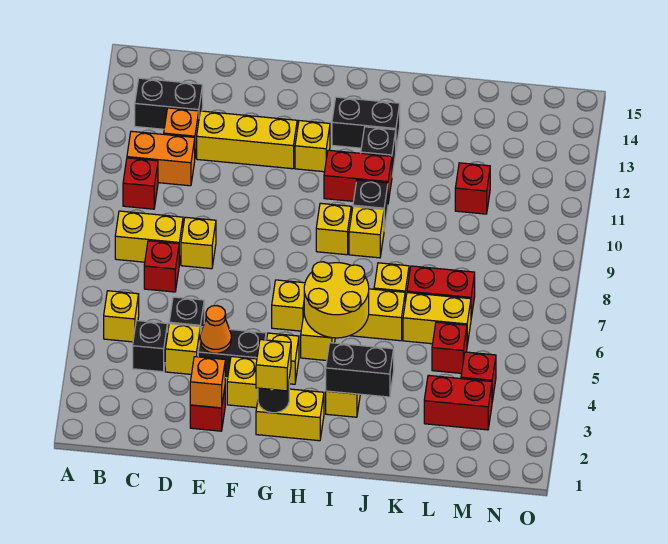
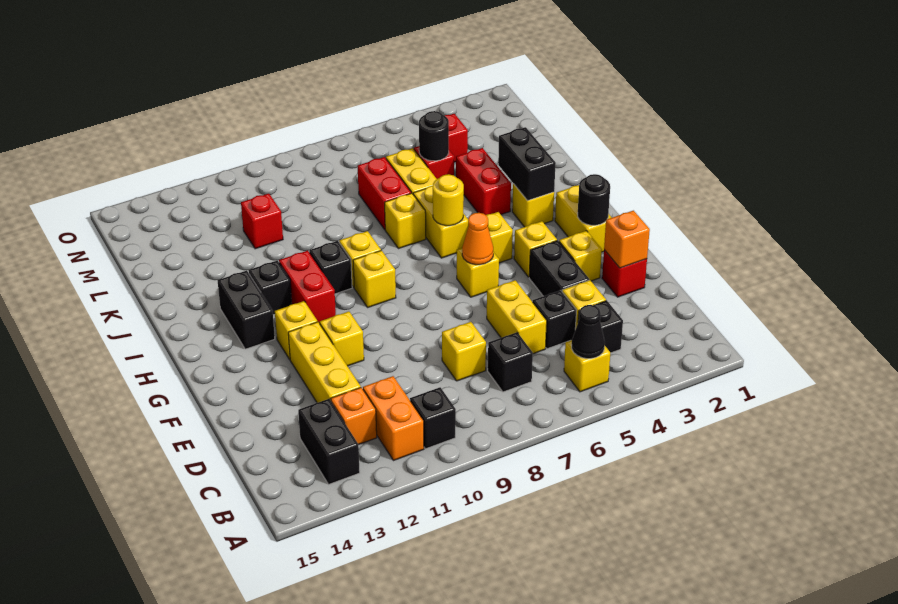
none -> black cone B5 level 2
yellow brick B8:C8 level 1 -> yellow brick D6:E6 level 1
red brick B10 level 1 -> black brick B10 level 1
red brick C7 level 1 -> black brick C7 level 1
orange cone E4 level 2 -> orange cone G6 level 2
yellow brick G2 level 3 -> yellow brick F11 level 1
yellow round brick H5:I6 level 2 -> yellow round brick I6 level 2
red brick L3:M3 level 1 -> red brick J4:K4 level 1
none -> black round brick L5 level 2

